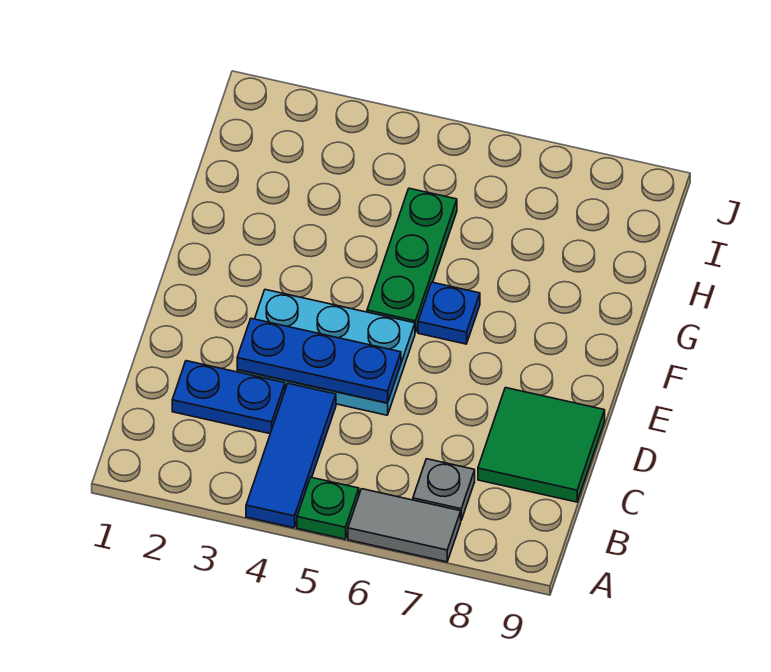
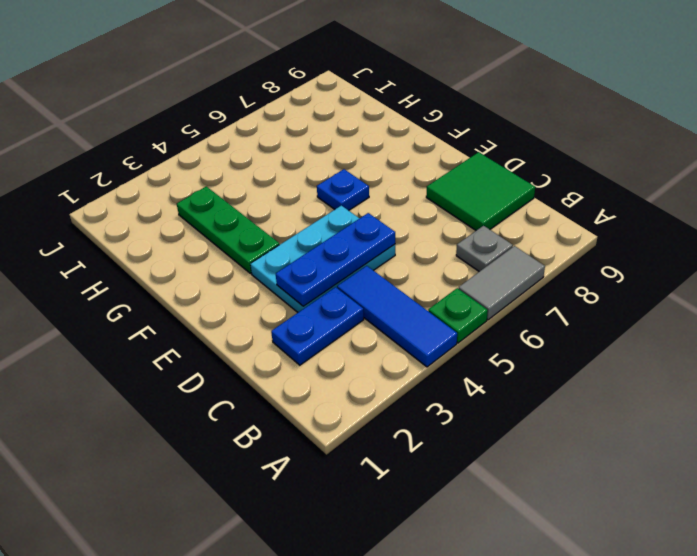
green plate F5:H5 level 1 -> green plate F3:H3 level 1

